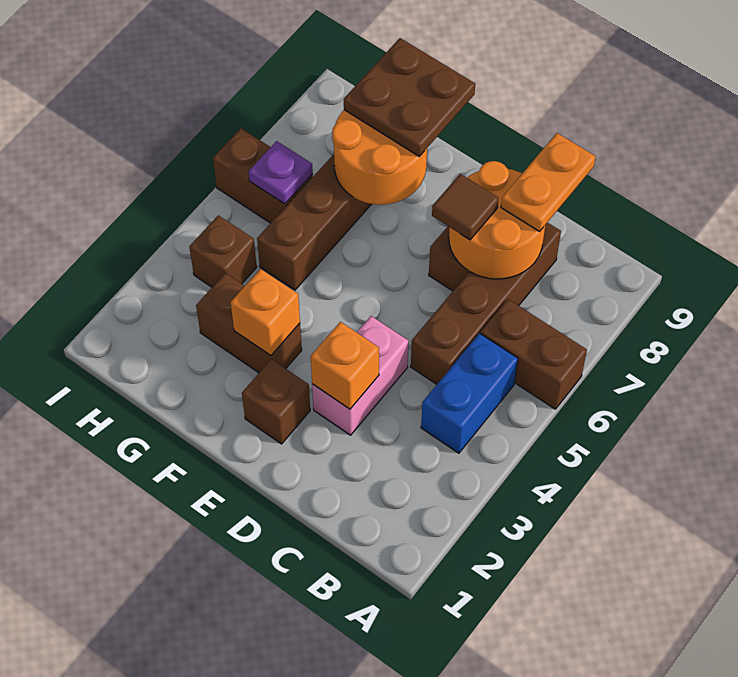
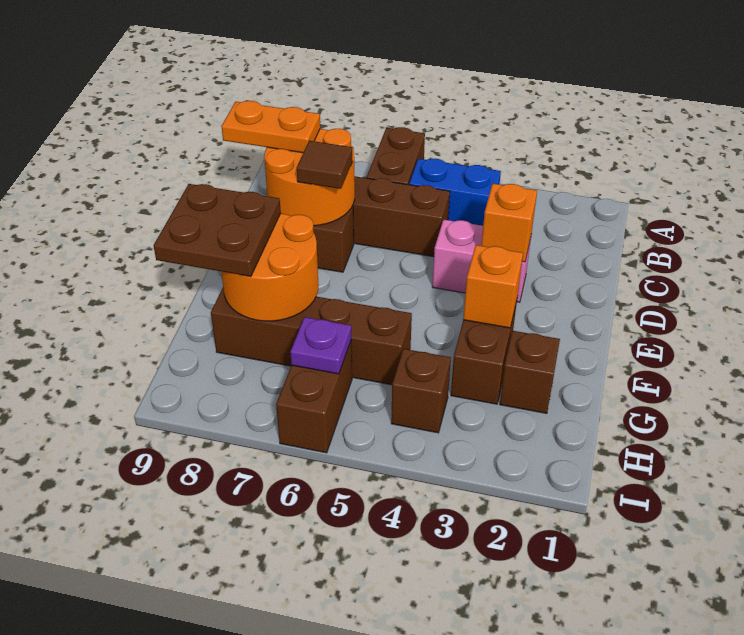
brown brick E2 level 1 -> brown brick G2 level 1

